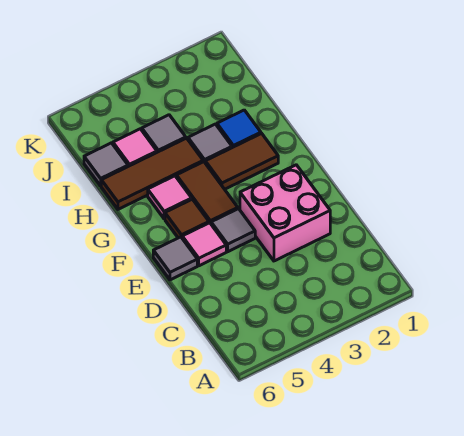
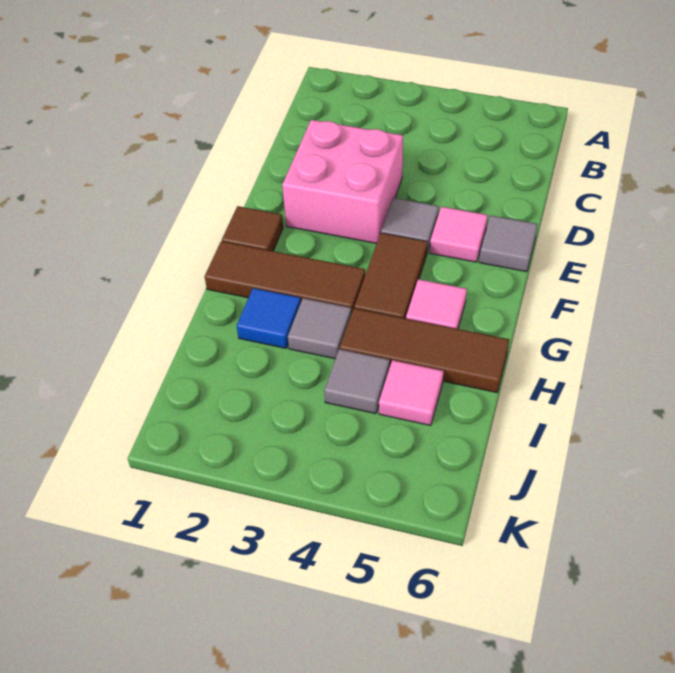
brown tile F5 level 1 -> brown tile F1 level 1
brown tile G2:G3 level 1 -> brown tile G1:G3 level 1
grey tile I6 level 1 -> none

